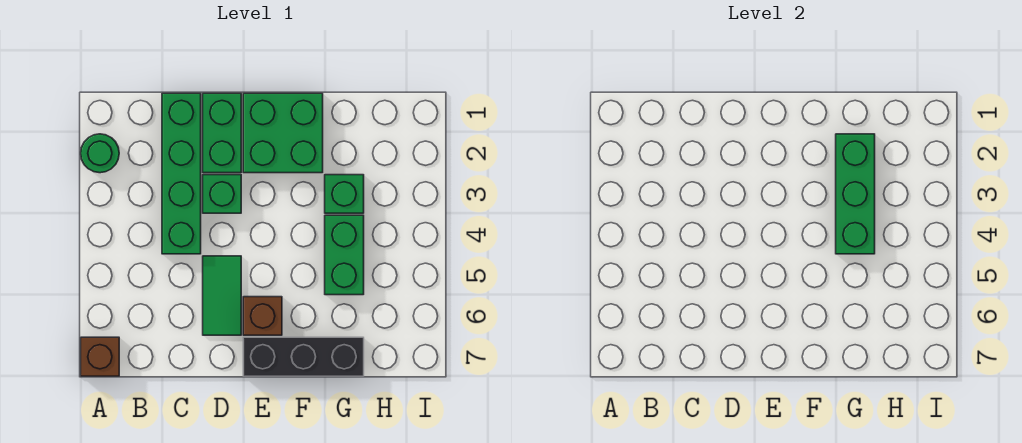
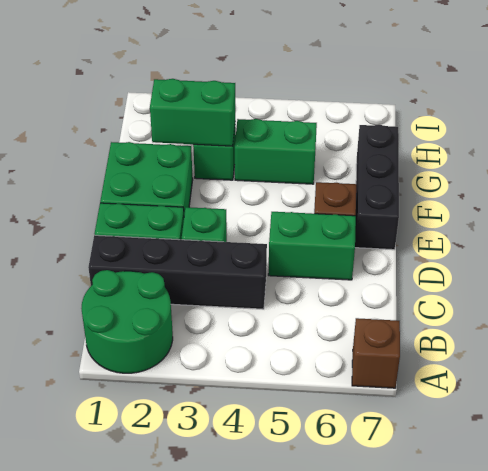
green round brick A2 level 1 -> green round brick A1:B2 level 1
green brick C1:C4 level 1 -> black brick C1:C4 level 1
green tile D5:D6 level 1 -> green brick D5:D6 level 1
green brick G2:G4 level 2 -> green brick G2:G3 level 2

